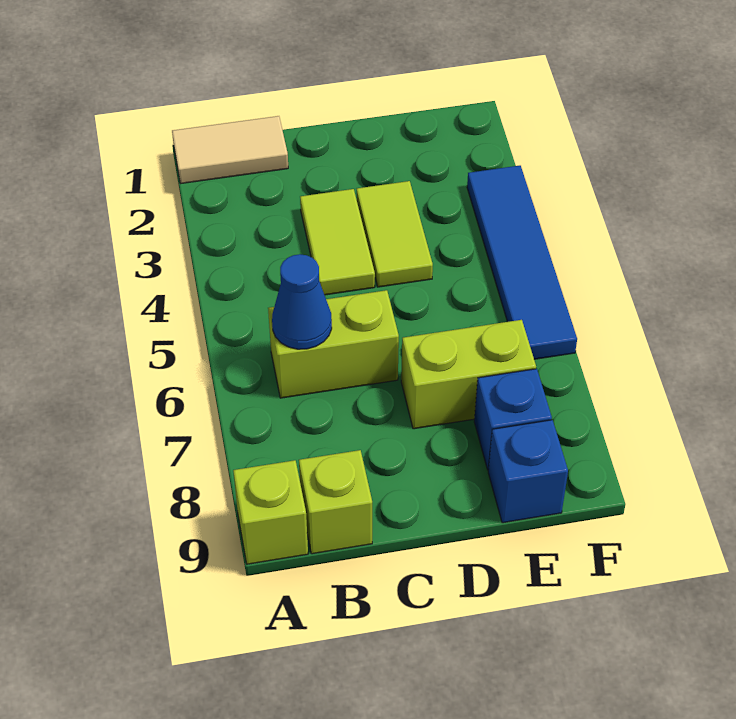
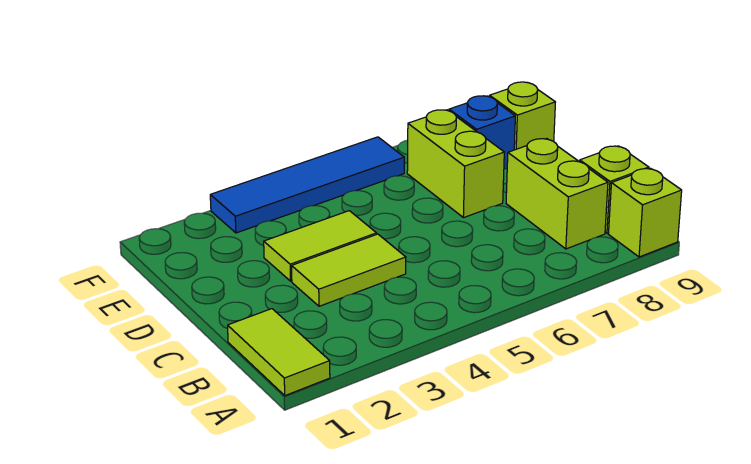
tan tile A1:B1 level 1 -> lime tile A1:B1 level 1
lime brick B6:C6 level 1 -> lime brick B8:C8 level 1
blue cone B6 level 2 -> none
blue brick E9 level 1 -> lime brick E9 level 1

